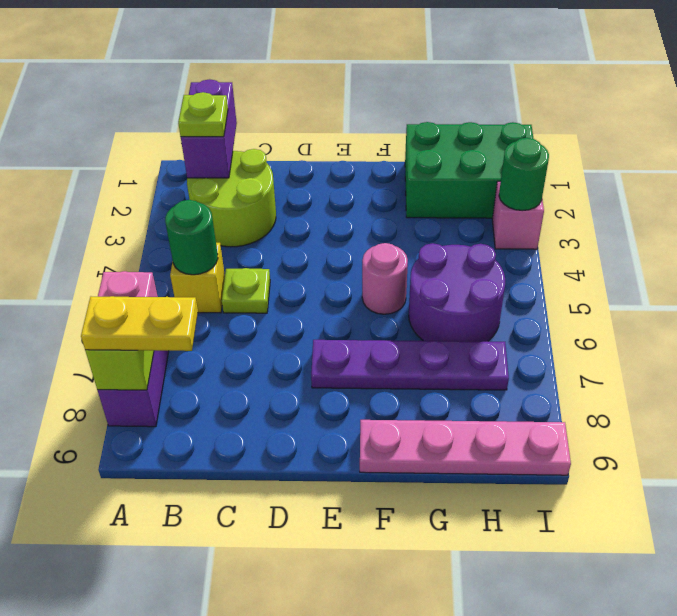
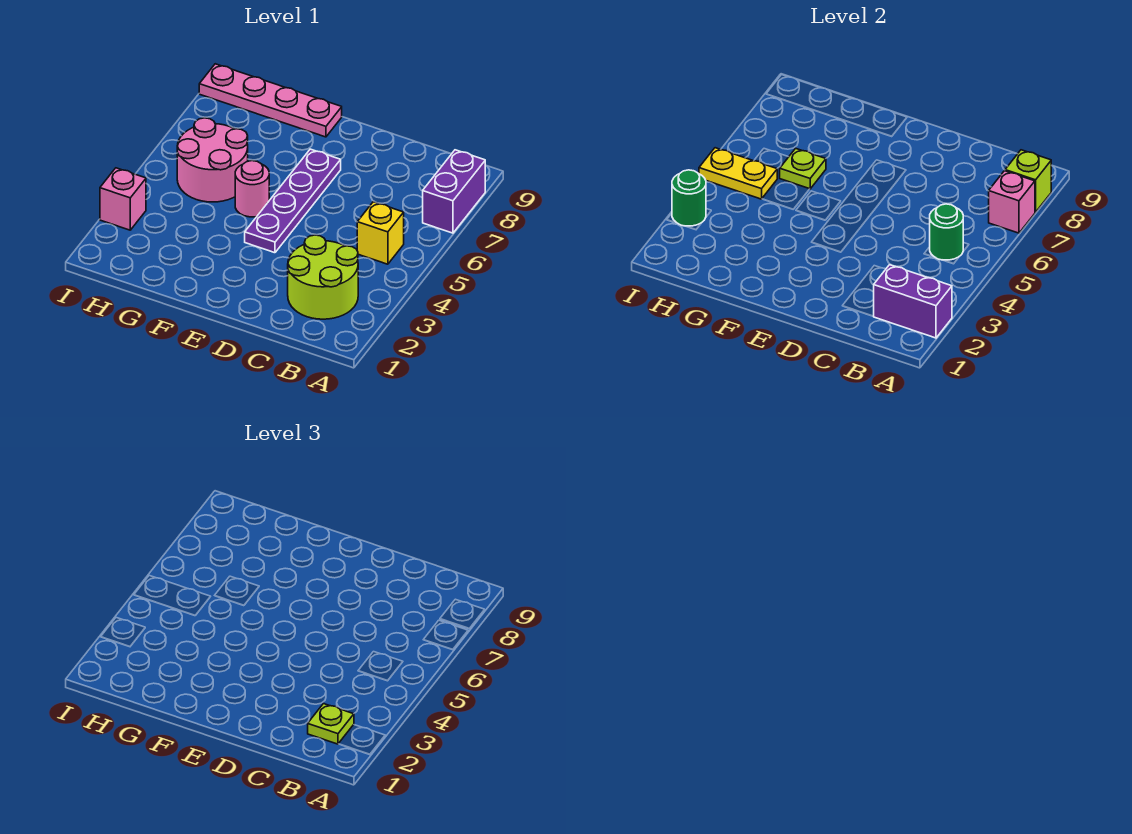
yellow plate A8:B8 level 3 -> yellow plate H5:I5 level 2
purple brick B1:B2 level 2 -> purple brick A2:B2 level 2
lime plate C5 level 1 -> lime plate G6 level 2
purple plate E7:H7 level 1 -> purple plate E4:E7 level 1
green brick G1:I2 level 1 -> none
purple round brick G5:H6 level 1 -> pink round brick G5:H6 level 1

